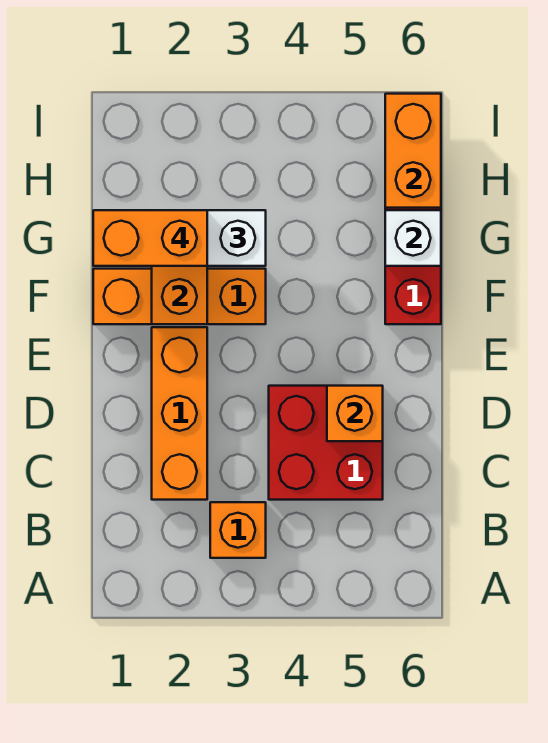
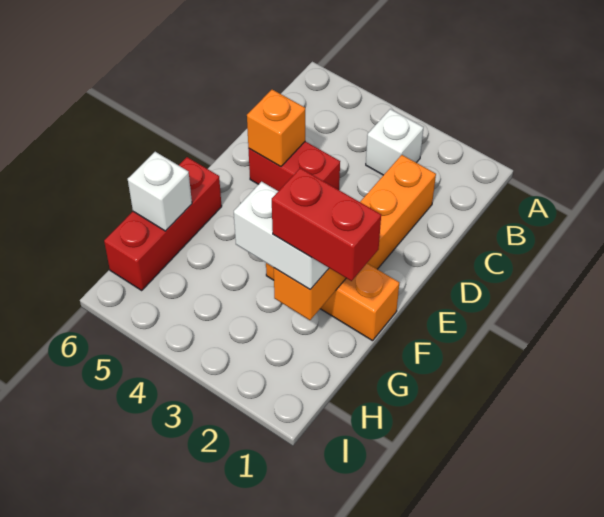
orange brick B3 level 1 -> white brick B3 level 1
red brick C4:D5 level 1 -> red brick D4:D5 level 1
orange brick G1:G2 level 4 -> red brick G1:G2 level 4
orange brick H6:I6 level 2 -> none

